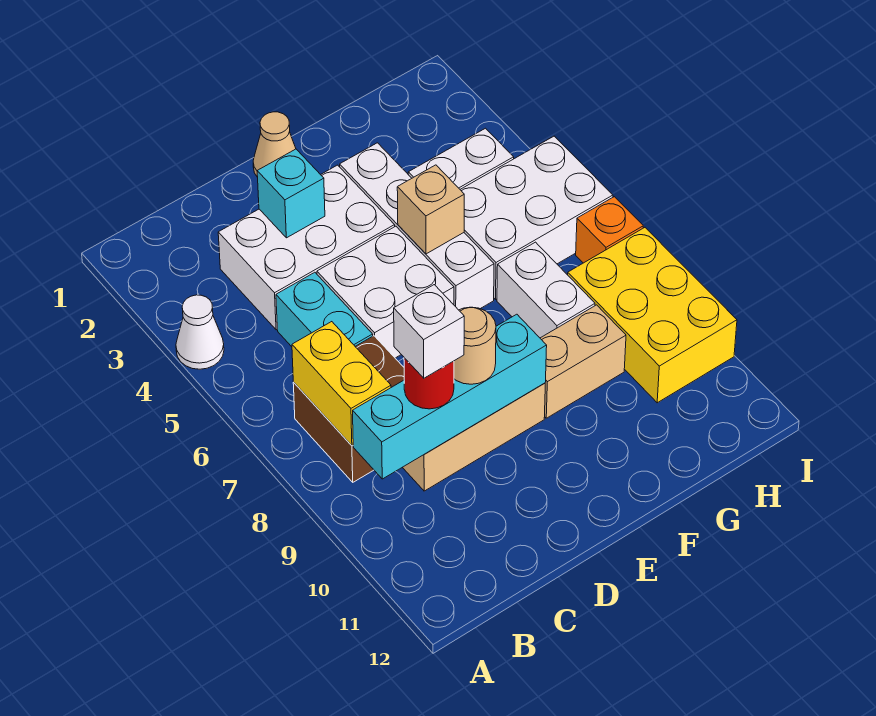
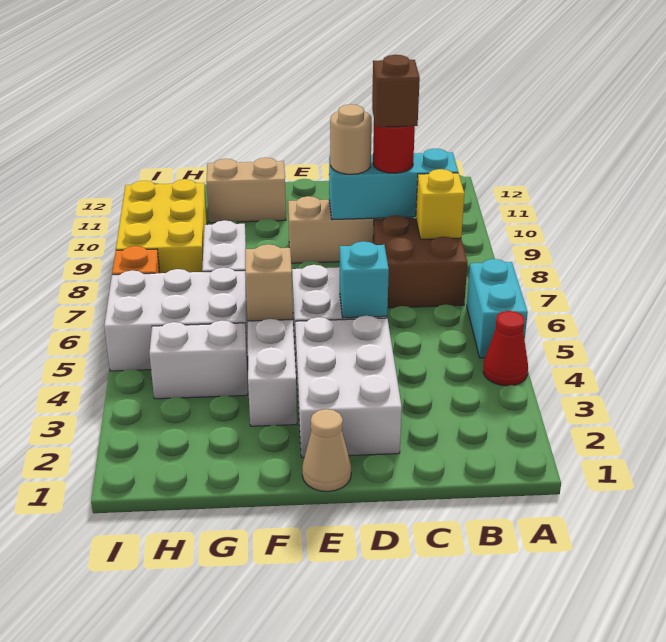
white cone A4 level 1 -> red cone A4 level 1
yellow brick B7:B8 level 2 -> yellow brick B8 level 2
cyan brick B9:E9 level 2 -> cyan brick B9:D9 level 2
white brick C3:E4 level 1 -> white brick D2:E4 level 1
cyan brick C5:C6 level 1 -> cyan brick A5:A6 level 1
white brick C9 level 4 -> brown brick C9 level 4
cyan brick D3 level 2 -> cyan brick D5 level 2
tan brick F9:G9 level 1 -> tan brick F11:G11 level 1

